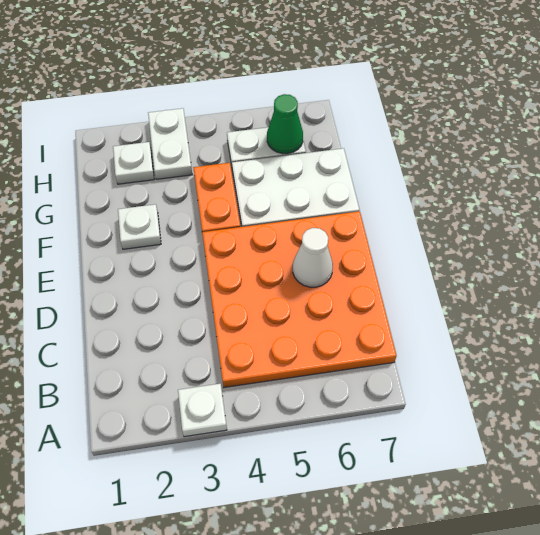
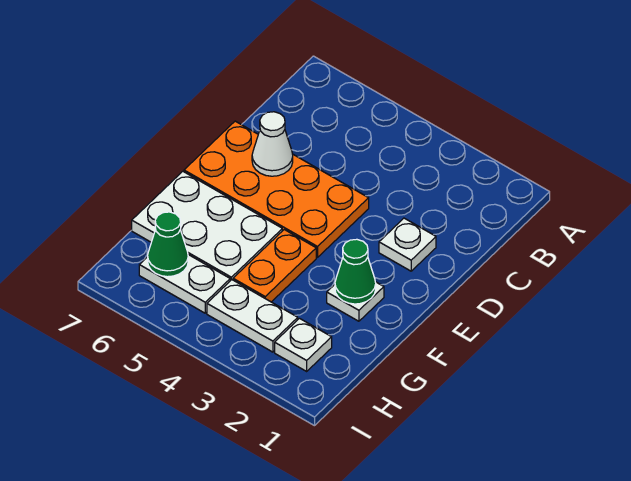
white plate A3 level 1 -> white plate D2 level 1
orange plate B4:E7 level 1 -> orange plate D4:E7 level 1
none -> green cone F2 level 2
white plate H3:I3 level 1 -> white plate H3:H4 level 1

